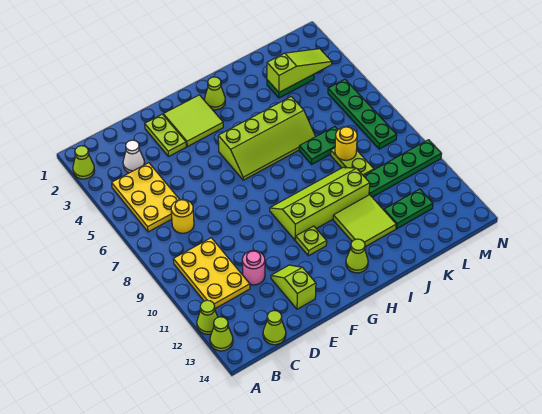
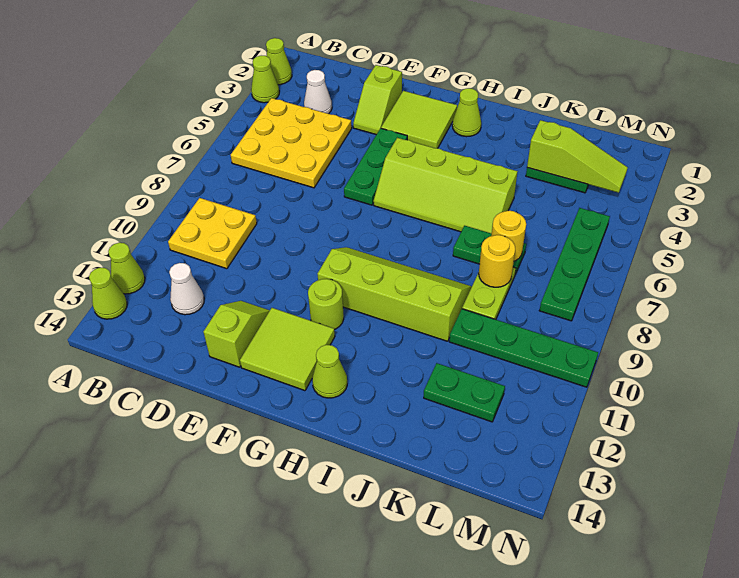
yellow plate B4:C6 level 1 -> yellow plate B4:D6 level 1
yellow plate B9:C11 level 1 -> yellow plate B9:C10 level 1
yellow round brick C7 level 1 -> yellow round brick K7 level 2
none -> white cone C12 level 1
lime cone C14 level 1 -> lime cone A3 level 1
pink round brick D11 level 1 -> none
lime plate E2:E3 level 1 -> lime slope E2:E3 level 1 top 2
none -> green plate F4:F6 level 1
lime plate G11 level 1 -> lime round brick G11 level 1
lime tile I11:J12 level 1 -> lime tile F12:G13 level 1

